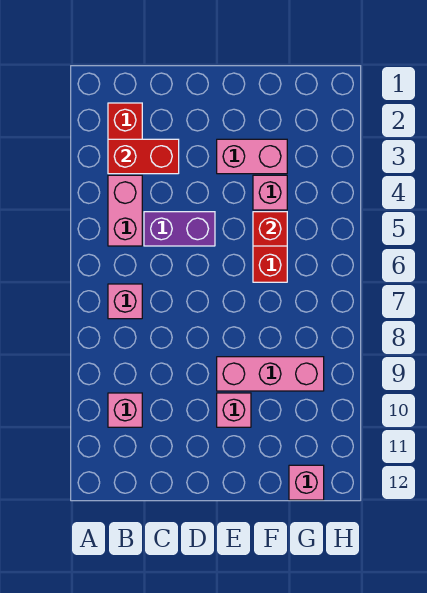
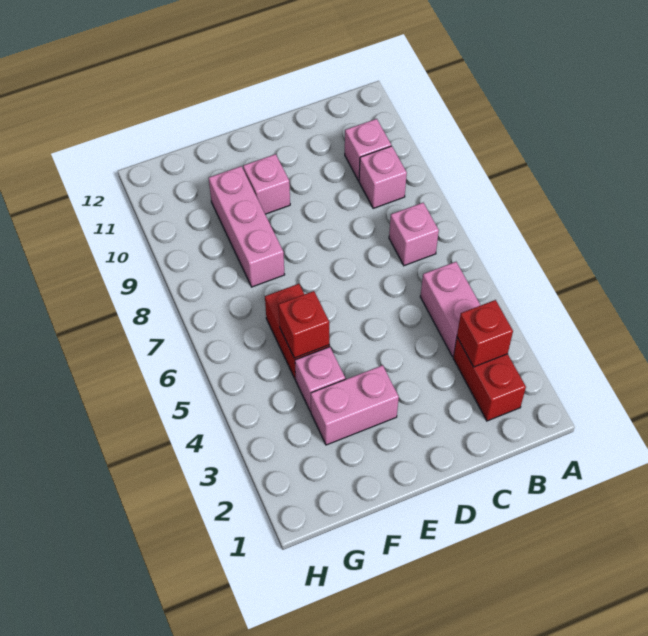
red brick B3:C3 level 2 -> red brick B3 level 2
purple brick C5:D5 level 1 -> none
pink brick E9:G9 level 1 -> pink brick F8:F10 level 1
pink brick G12 level 1 -> pink brick B9 level 1

